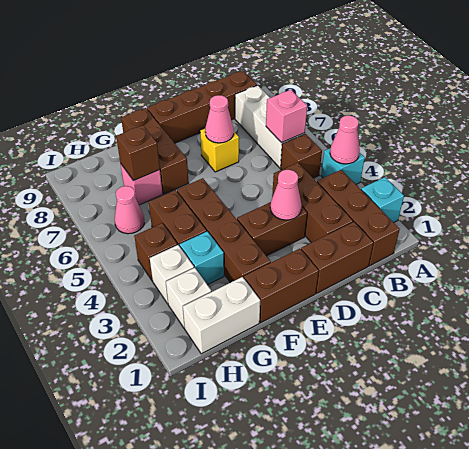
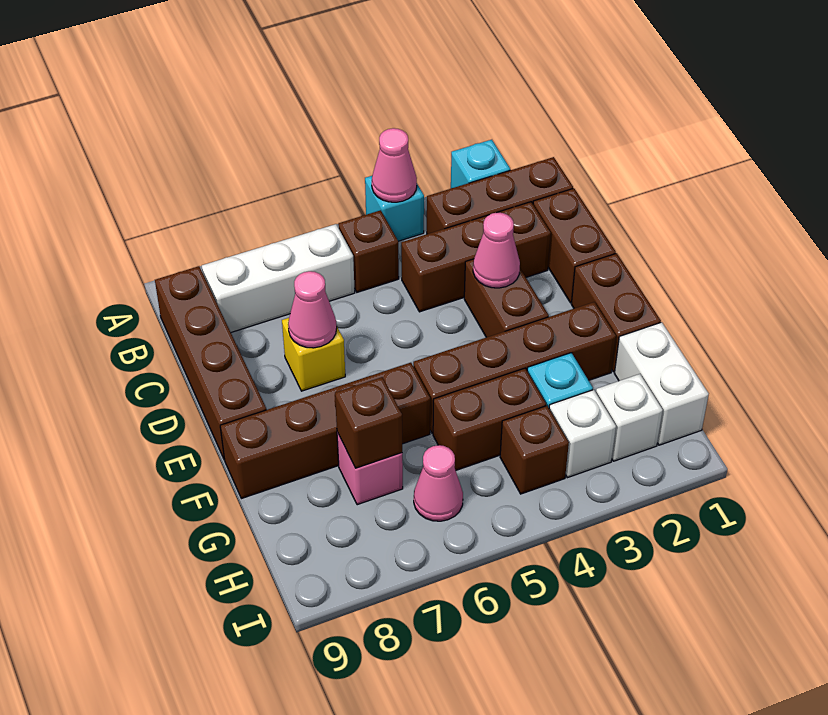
pink brick B6 level 2 -> none
brown brick F7:F9 level 1 -> brown brick F6:F9 level 1

